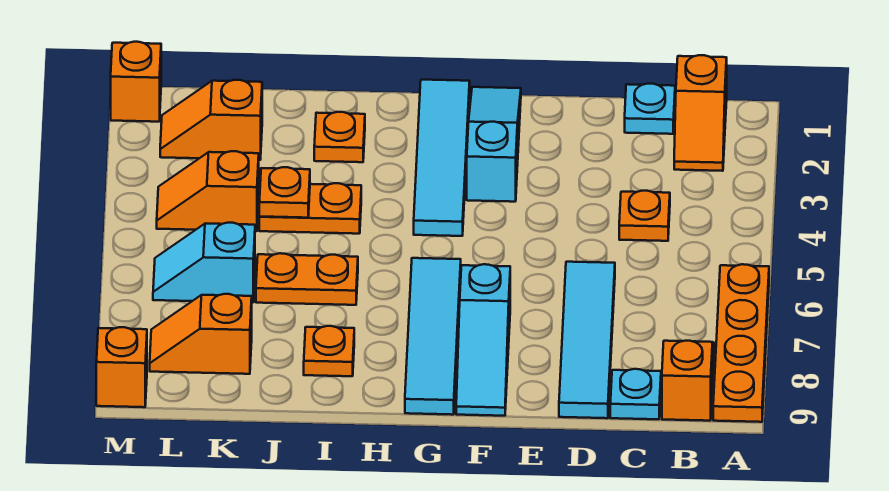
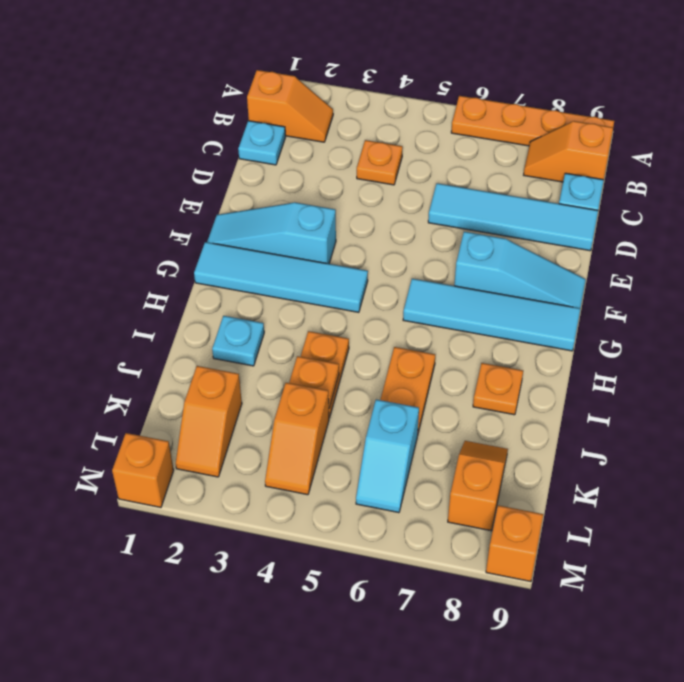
orange plate I2 level 1 -> cyan plate I2 level 1
orange slope K8:L8 level 1 top K -> orange slope K8:L8 level 1 top L

